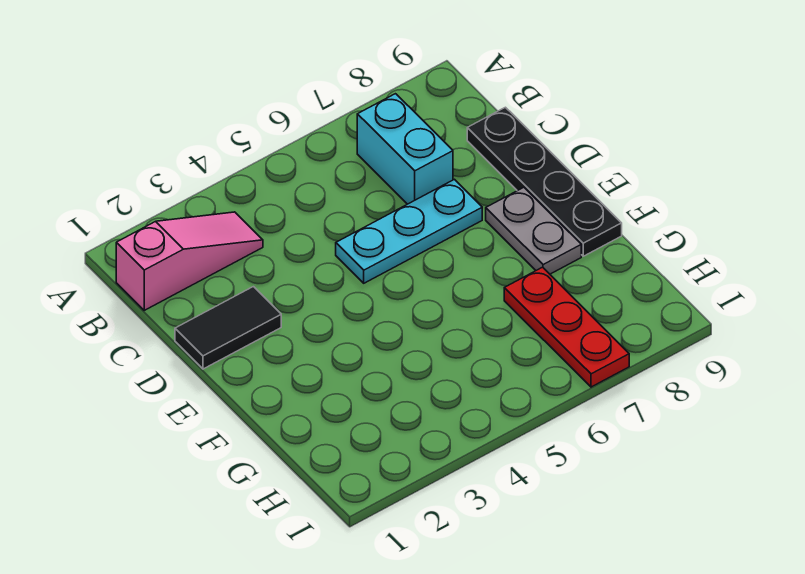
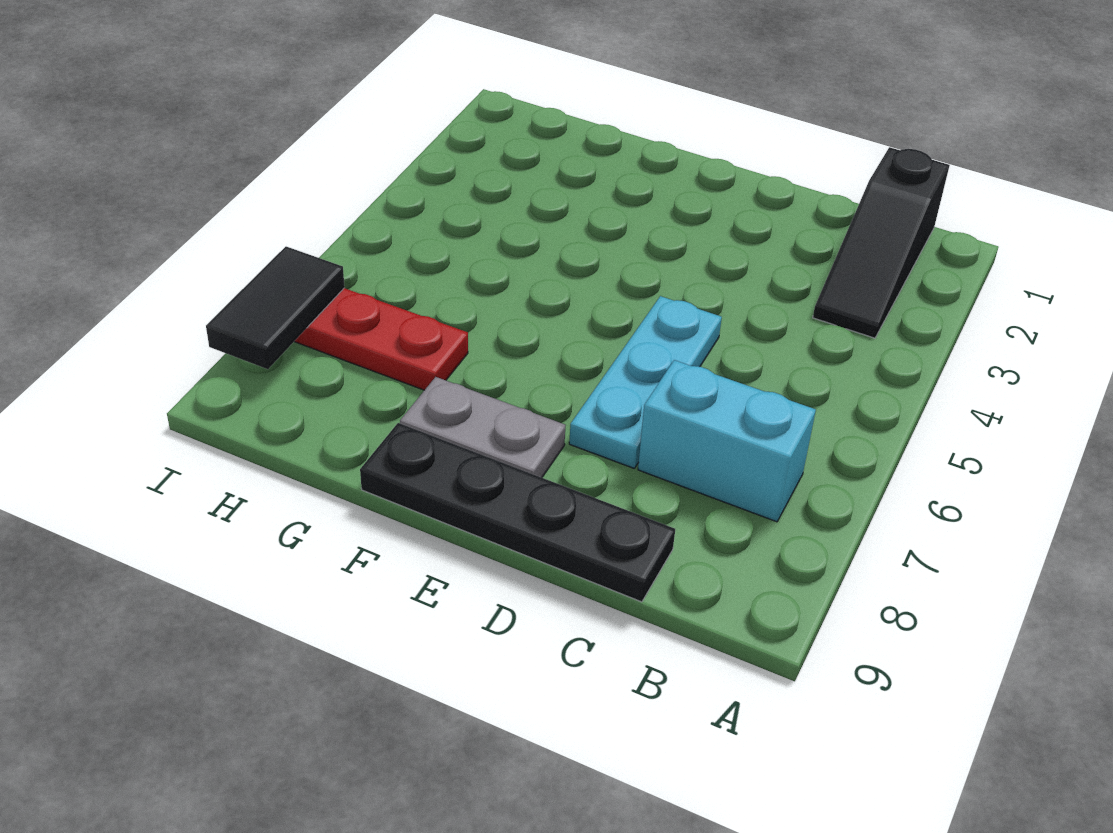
pink slope B1:B3 level 1 top 1 -> black slope B1:B3 level 1 top 1
black tile D1:D2 level 1 -> black tile I7:I8 level 2

